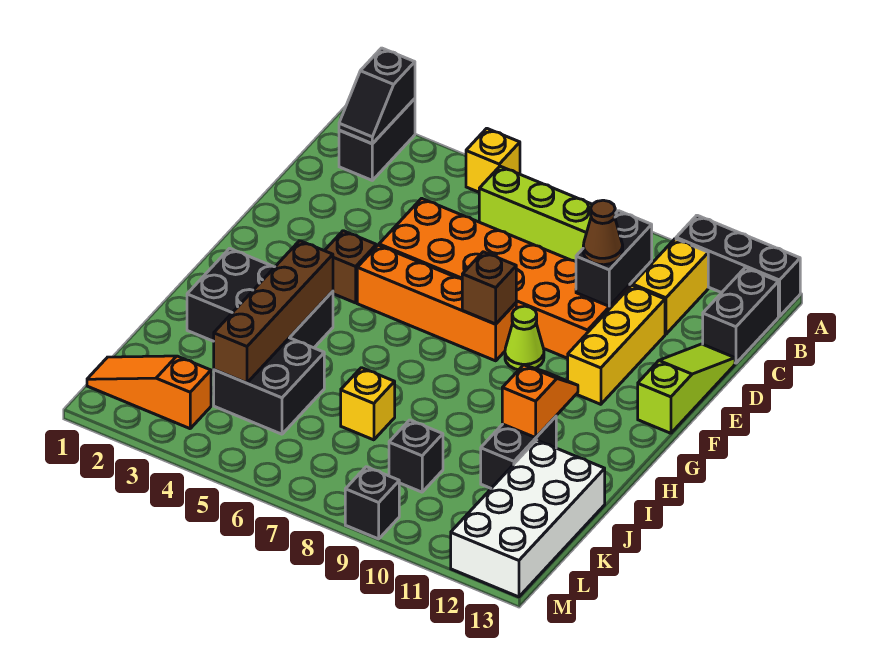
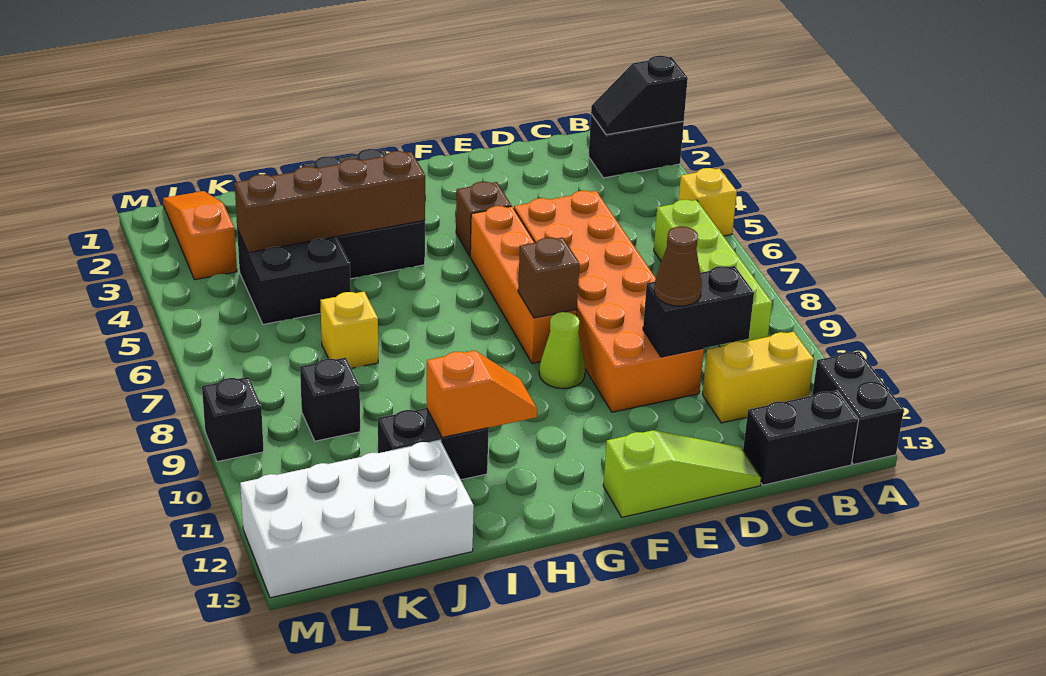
black brick A11:A13 level 1 -> black brick A12:A13 level 1
yellow brick D11:F11 level 1 -> none

